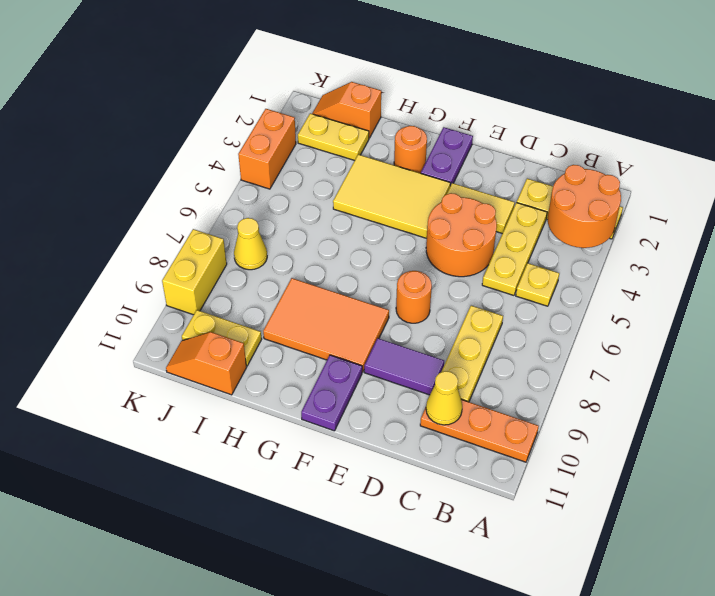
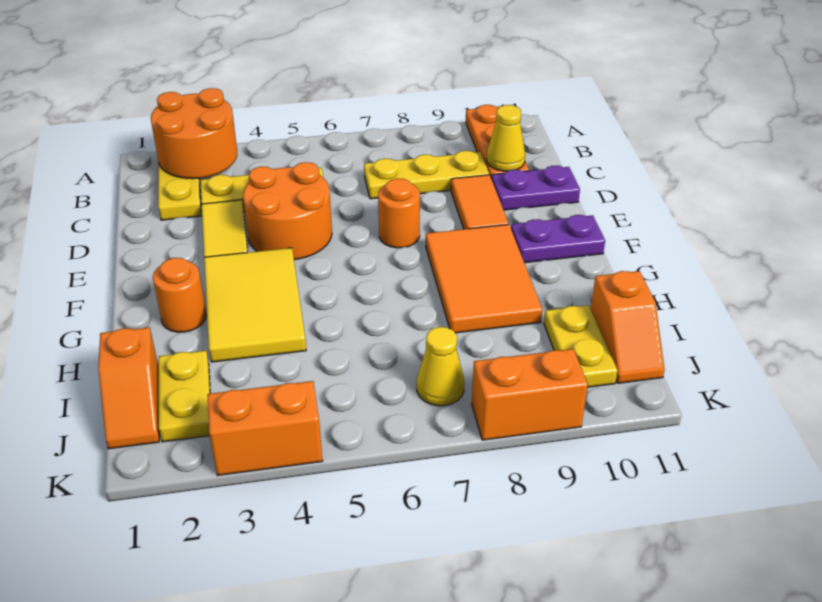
yellow plate B5 level 1 -> none
purple tile D9:E9 level 1 -> orange tile D9:E9 level 1
purple plate F1:F2 level 1 -> purple plate D10:D11 level 1
yellow brick K8:K9 level 1 -> orange brick K8:K9 level 1

